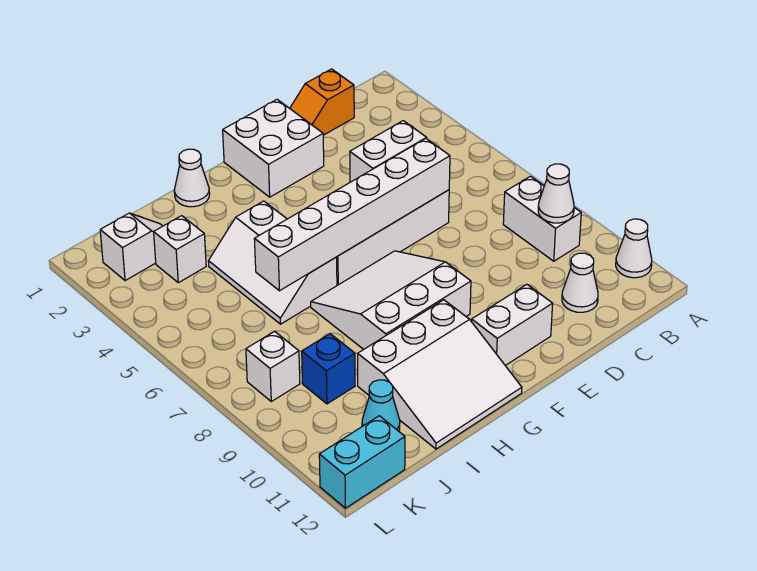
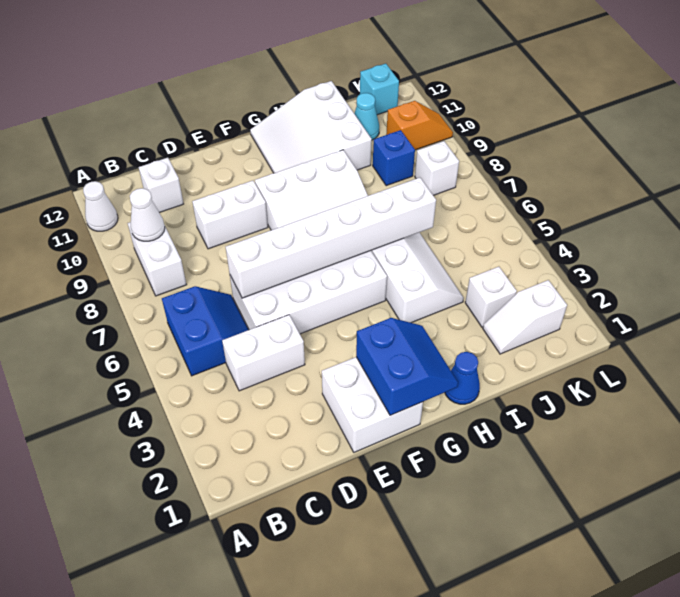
none -> blue slope B5:C6 level 1 top B
orange slope C1:D1 level 1 top C -> orange slope K10:L10 level 1 top K
white cone C11 level 1 -> white brick C11 level 1
white brick E11:F11 level 1 -> white brick D9:E9 level 1
none -> blue slope F1:G2 level 2 top F
white slope G10:I12 level 1 top 10 -> white slope G10:I12 level 1 top I
white cone H1 level 1 -> blue cone H1 level 1
cyan brick K12:L12 level 1 -> cyan brick K12 level 1

